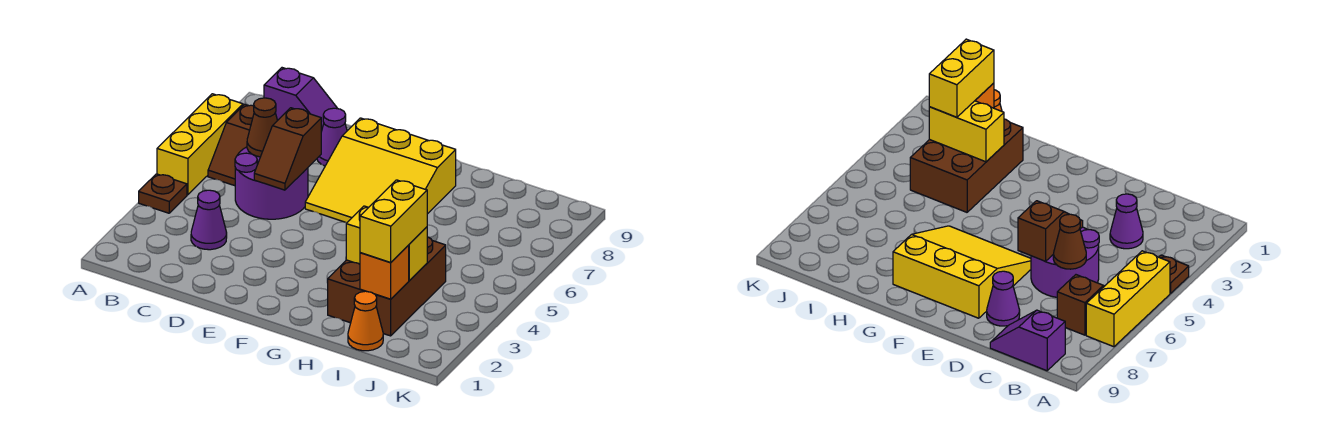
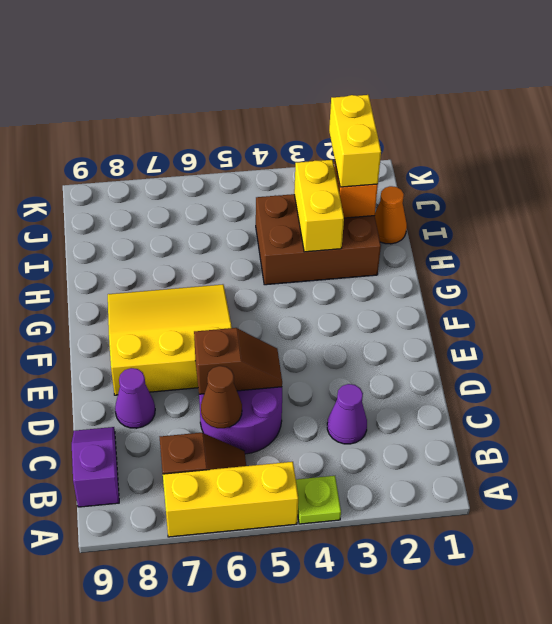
brown plate A4 level 1 -> lime plate A4 level 1
yellow slope E6:G8 level 1 top 8 -> yellow slope E6:G8 level 1 top E
yellow brick I2:I3 level 3 -> yellow brick I2:J2 level 3

